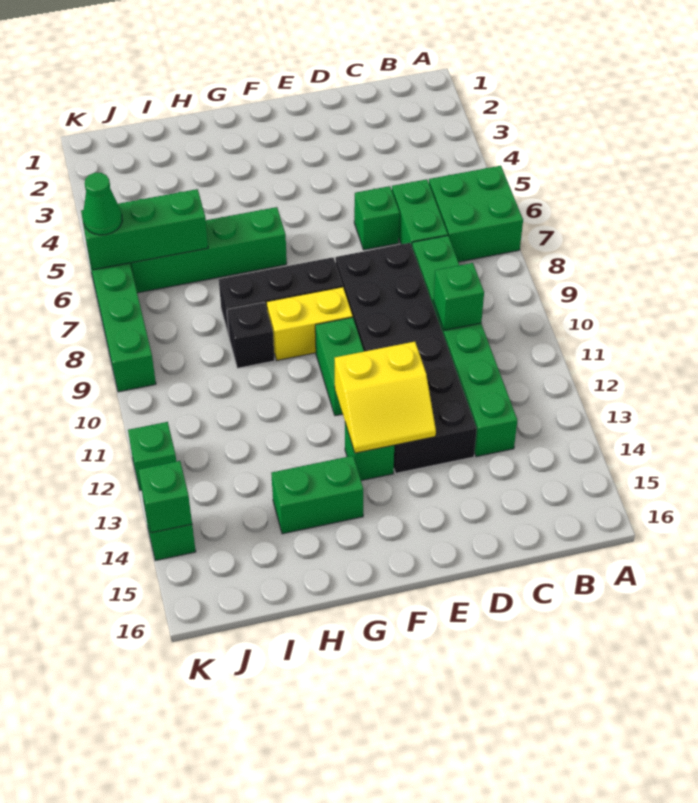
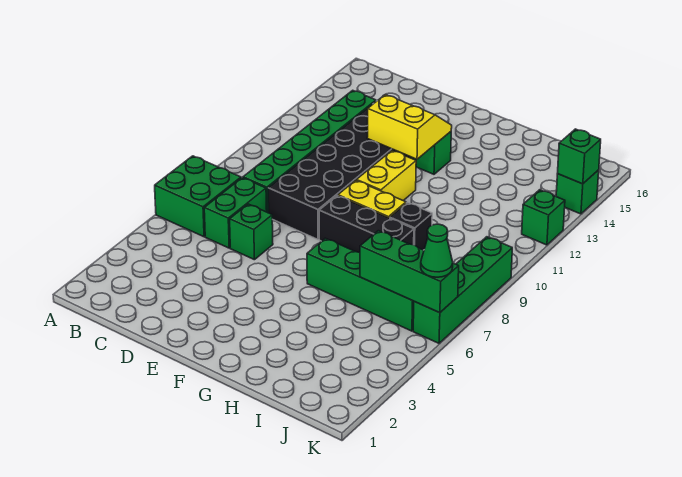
green brick C10 level 2 -> none
green brick F10:F11 level 1 -> yellow brick F10:F11 level 1
green brick G14:H14 level 1 -> none

